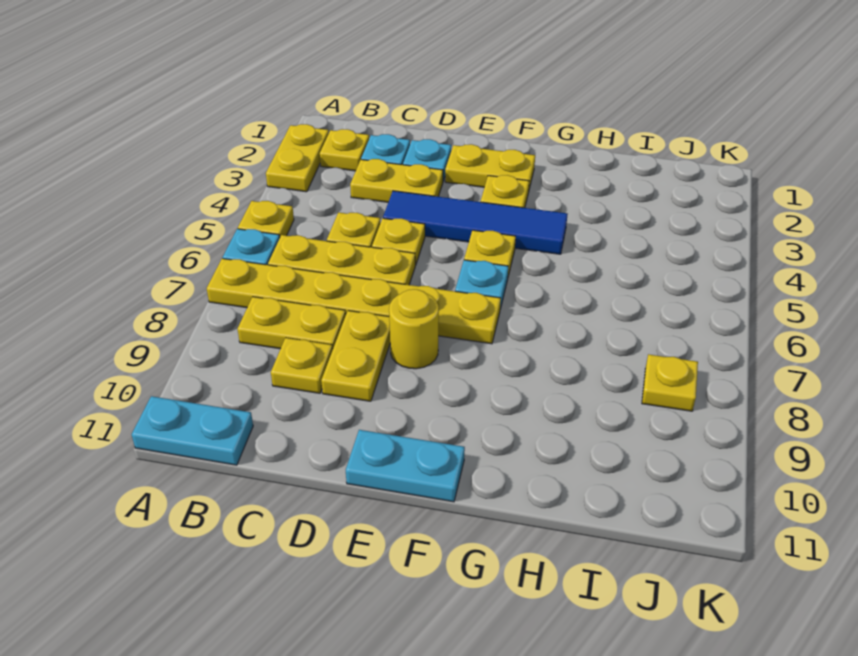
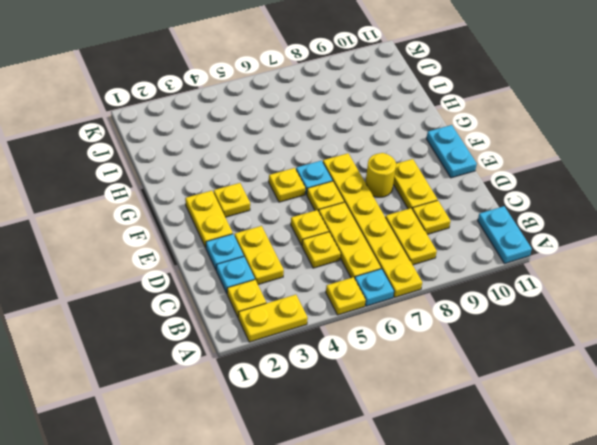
blue tile D4:G4 level 1 -> none
yellow plate D8:D9 level 1 -> yellow plate D9:E9 level 1
yellow plate J8 level 1 -> yellow plate E6 level 1

